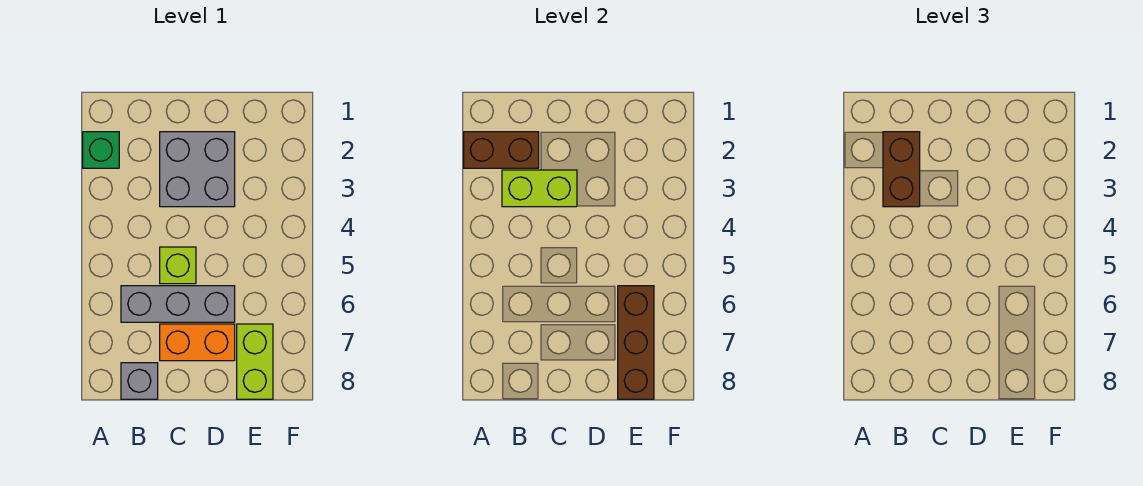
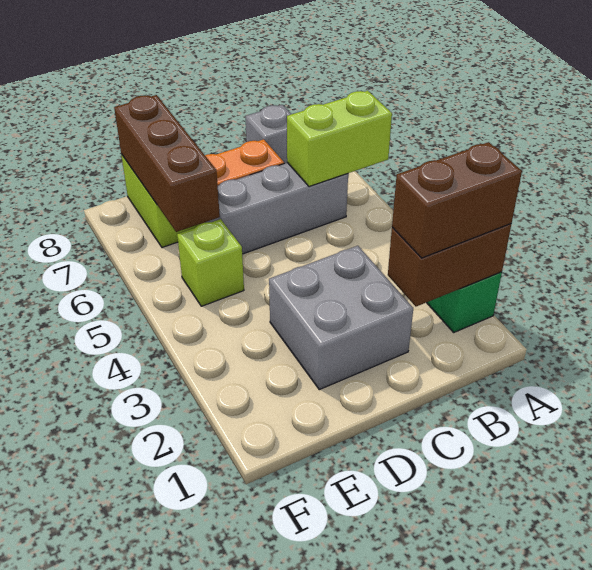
brown brick B2:B3 level 3 -> brown brick A2:B2 level 3
lime brick B3:C3 level 2 -> lime brick A6:B6 level 2
lime brick C5 level 1 -> lime brick E5 level 1

